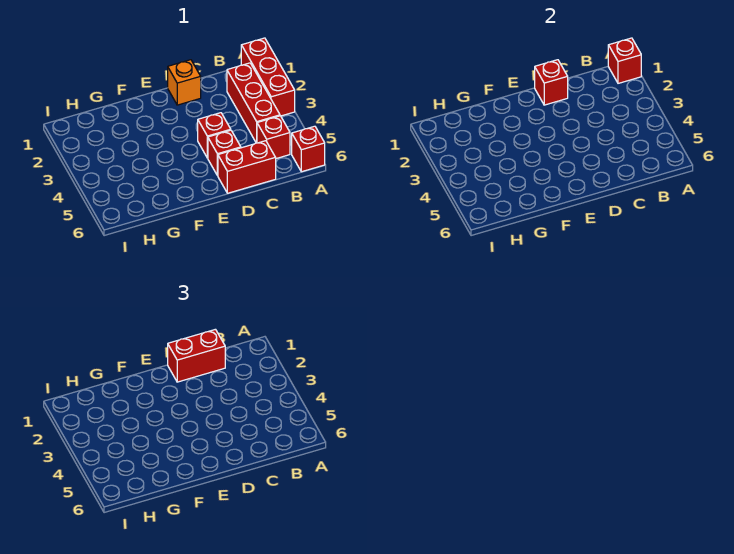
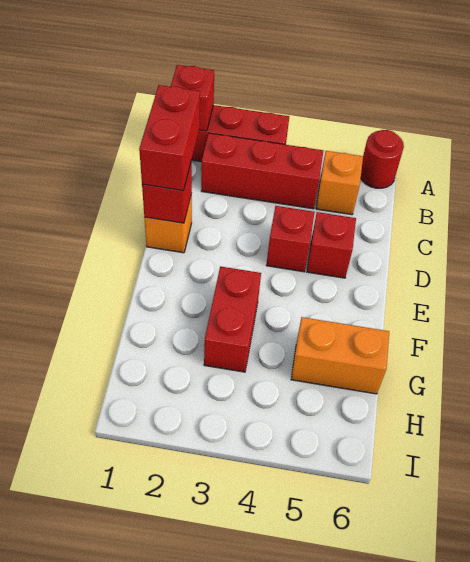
red brick A6 level 1 -> red round brick A6 level 1
red brick B5 level 1 -> orange brick B5 level 1
red brick C6:D6 level 1 -> red brick F3:G3 level 1
none -> orange brick G5:G6 level 1

